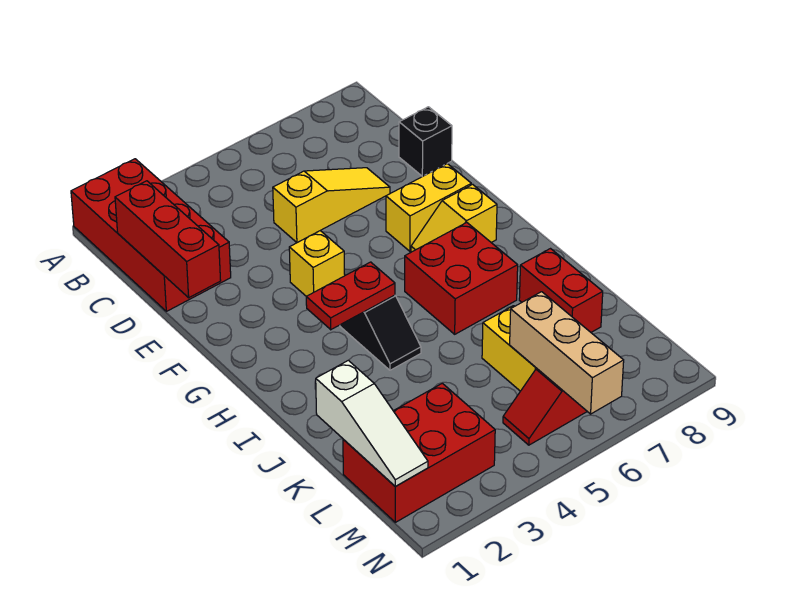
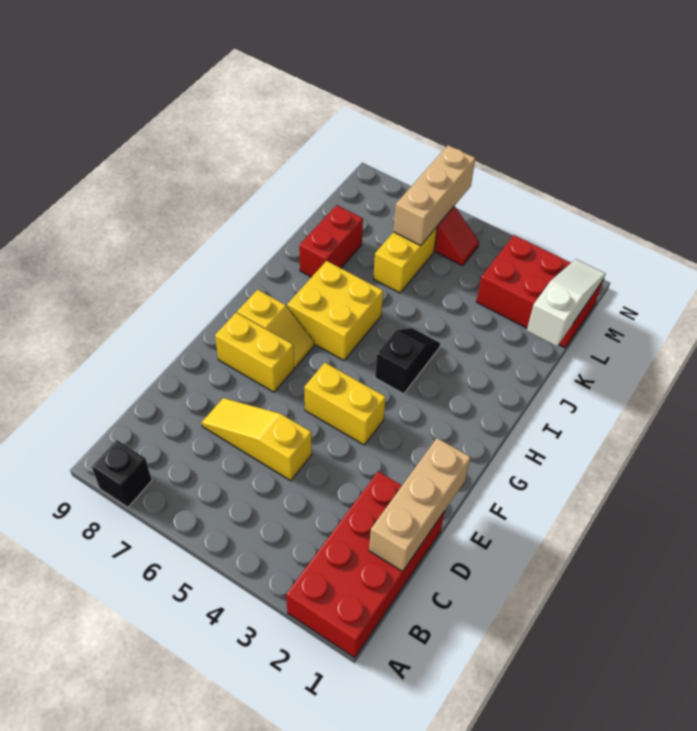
red brick C1:E1 level 2 -> tan brick C1:E1 level 2
black brick D9 level 1 -> black brick A8 level 1
yellow brick F4 level 1 -> yellow brick F4:F5 level 1
red plate H3:H4 level 2 -> none
red brick H6:I7 level 1 -> yellow brick H6:I7 level 1

